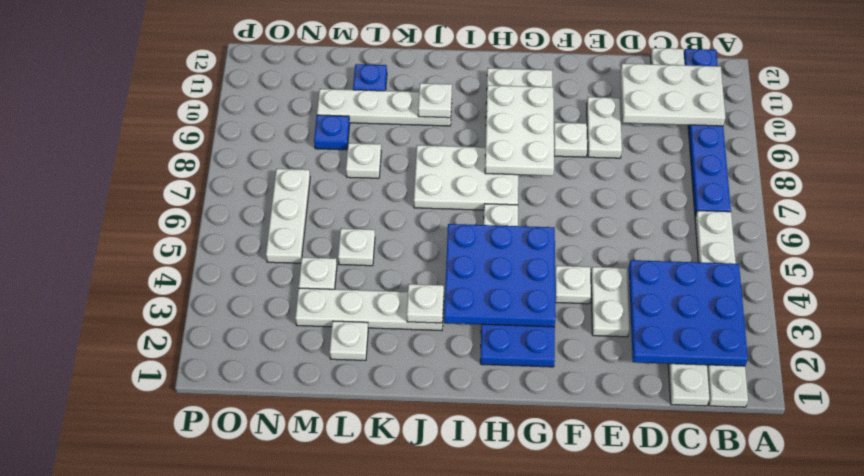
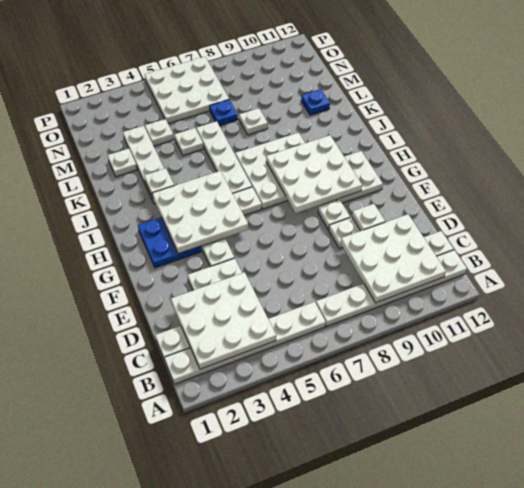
blue plate B2:D4 level 2 -> white plate B2:D4 level 2
blue plate B7:B12 level 1 -> white plate B7:B12 level 1
white plate B10:D11 level 2 -> white plate B9:D11 level 2
blue plate G3:I5 level 2 -> white plate G3:I5 level 2
white plate G8:H10 level 2 -> white plate G8:I10 level 2
white plate H7:J8 level 1 -> white plate H7:J9 level 1
white plate J10:M10 level 1 -> white plate I6:L6 level 1
white plate J10 level 2 -> white plate E10 level 2
blue plate M9 level 1 -> blue plate M7 level 1
white plate N5:N7 level 1 -> white plate N5:P7 level 1

